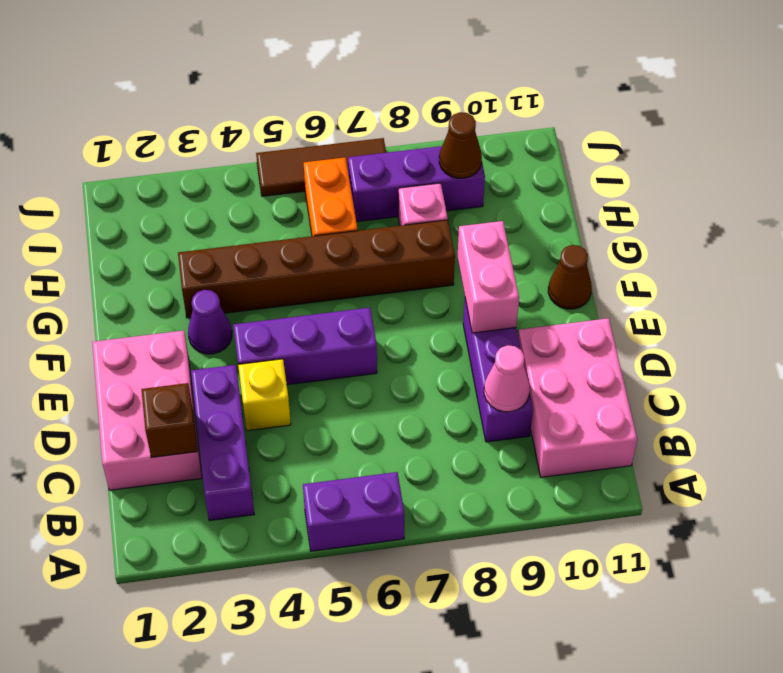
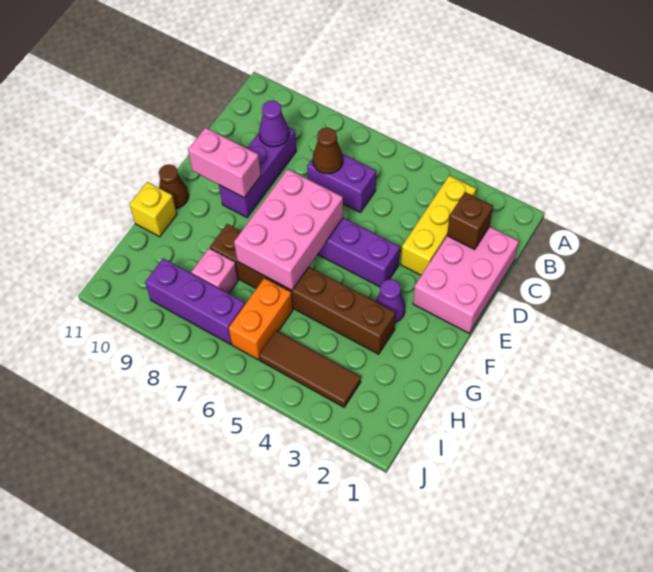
purple brick A5:A6 level 1 -> purple brick C6:C7 level 1
purple brick B3:D3 level 1 -> yellow brick B3:D3 level 1
pink brick B10:D11 level 1 -> pink brick E6:G7 level 2
pink cone C9 level 2 -> purple cone C9 level 2
yellow brick D4 level 1 -> yellow brick G11 level 1
pink brick E9:F9 level 2 -> pink brick E9:E10 level 2
brown cone I9 level 2 -> brown cone C7 level 2
brown tile J5:J7 level 1 -> brown tile I3:I5 level 1

